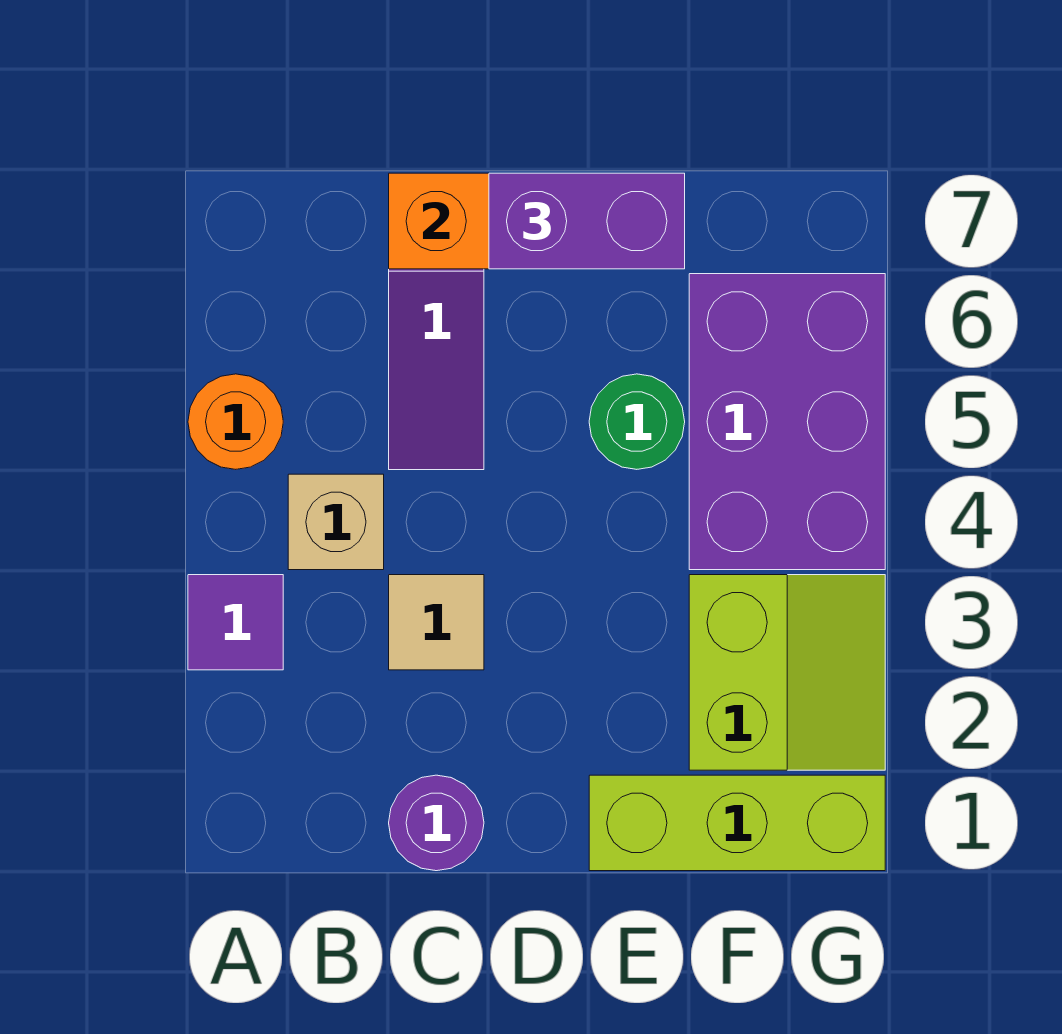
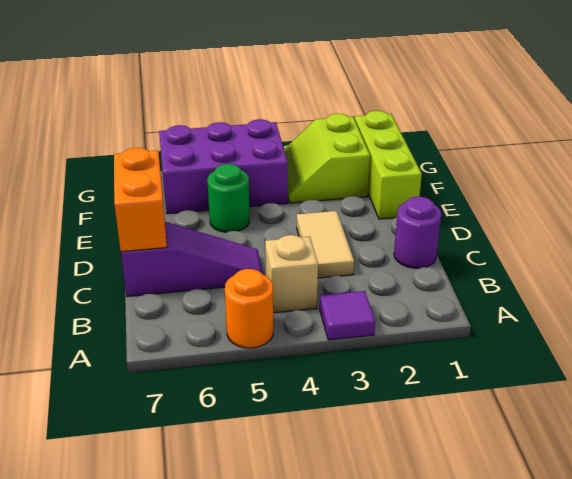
tan tile C3 level 1 -> tan tile C3:D3 level 1
purple brick D7:E7 level 3 -> none
lime slope F2:G3 level 1 top F -> lime slope F2:G3 level 1 top 2

